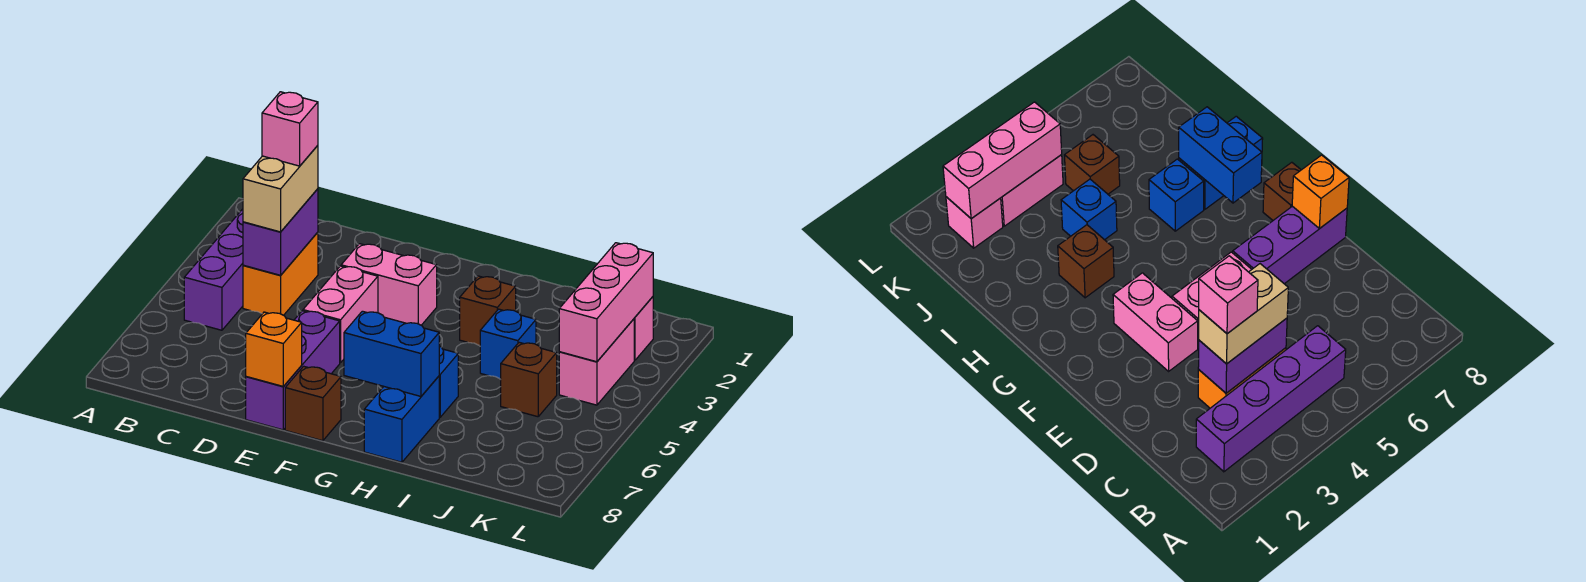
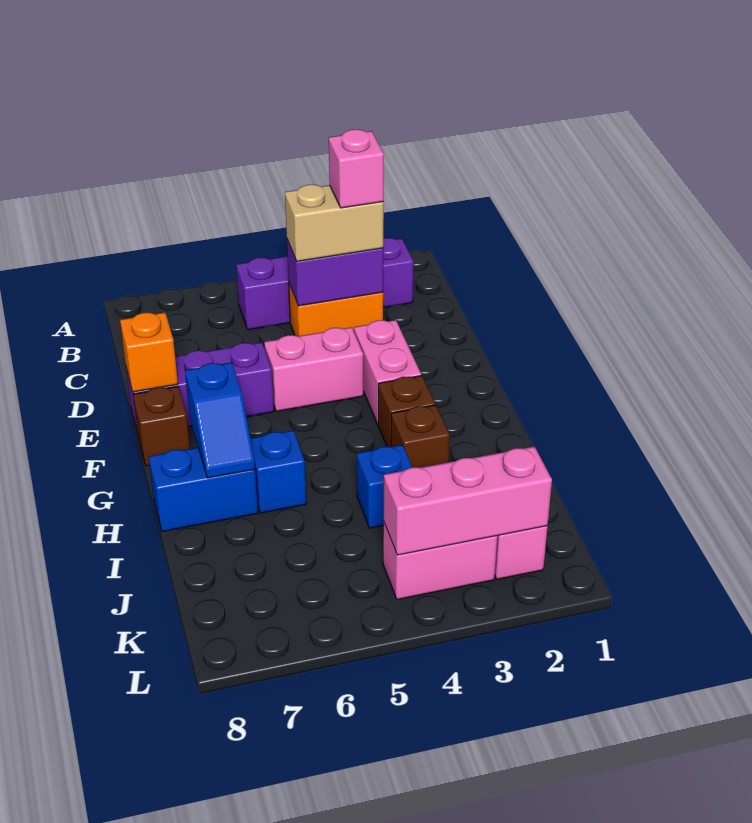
blue brick G7:H7 level 2 -> blue slope G7:H7 level 2 top G
brown brick J5 level 1 -> brown brick G3 level 1

